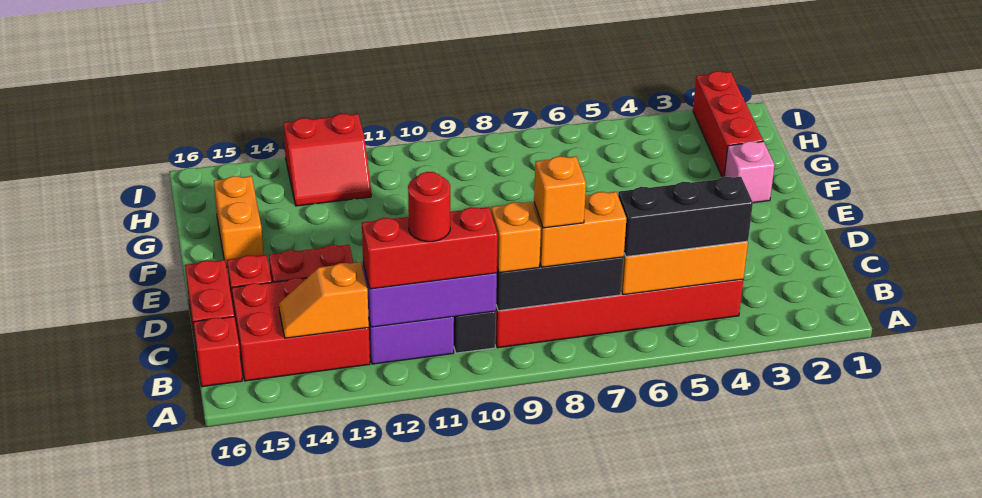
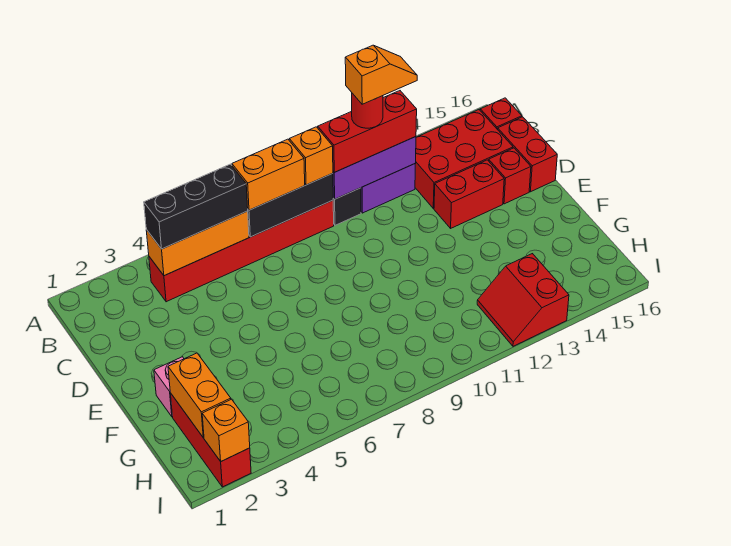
orange brick B8 level 4 -> orange brick I2 level 2
orange slope B13:B14 level 2 top 13 -> orange slope B11:B12 level 5 top 11
orange brick F15:G15 level 1 -> orange brick G2:H2 level 2
red slope H12:I13 level 1 top I -> red slope H12:I13 level 1 top 13

